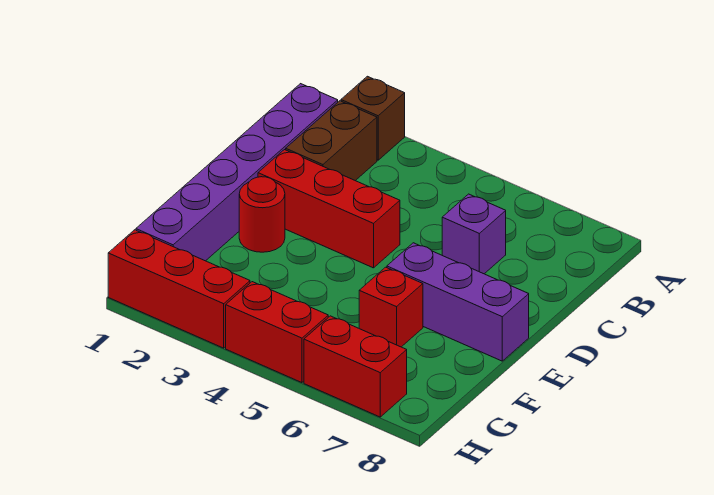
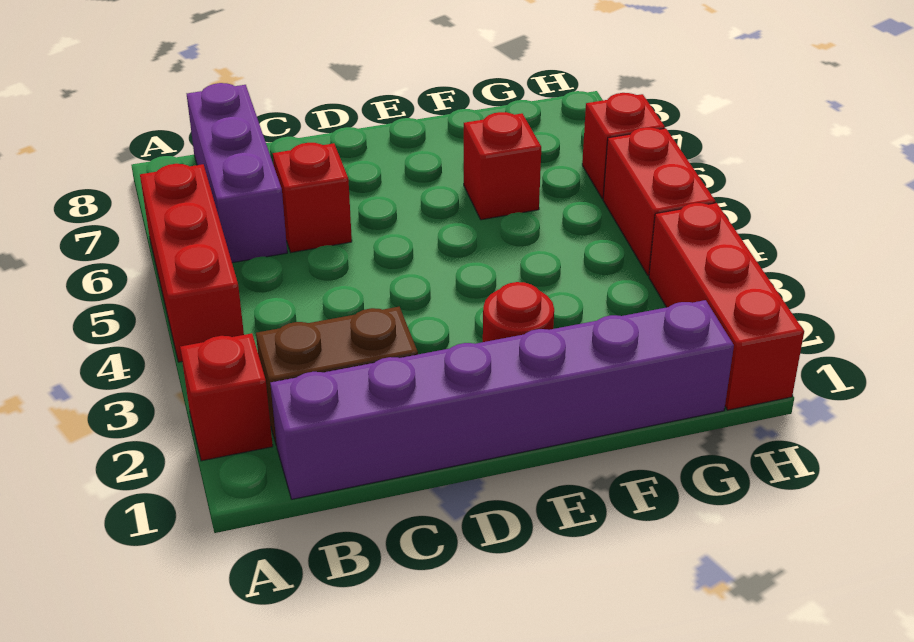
brown brick A2 level 1 -> red brick A2 level 1
purple brick C6 level 1 -> red brick C6 level 1
red brick D2:D4 level 1 -> red brick A4:A6 level 1
purple brick E6:E8 level 1 -> purple brick B6:B8 level 1
red brick H6:H7 level 1 -> red brick H6 level 1

